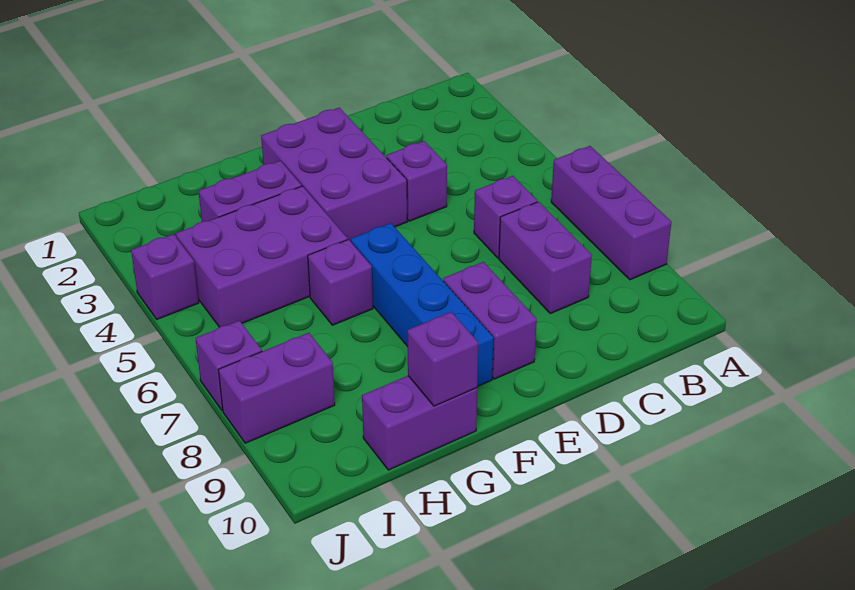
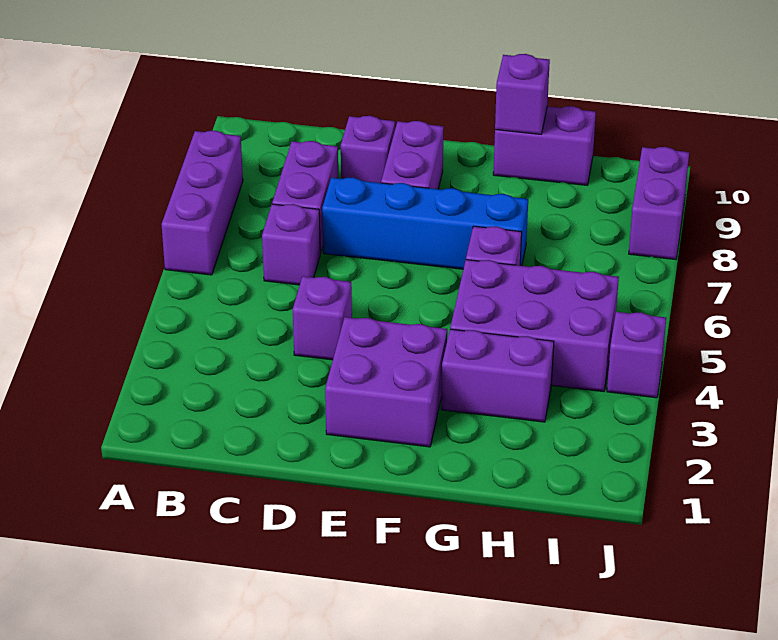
purple brick E2:F4 level 1 -> purple brick E2:F3 level 1
blue brick F6:F9 level 1 -> blue brick D7:G7 level 1
purple brick I8:J8 level 1 -> purple brick J8:J9 level 1
purple brick J7 level 1 -> purple brick D9 level 1

